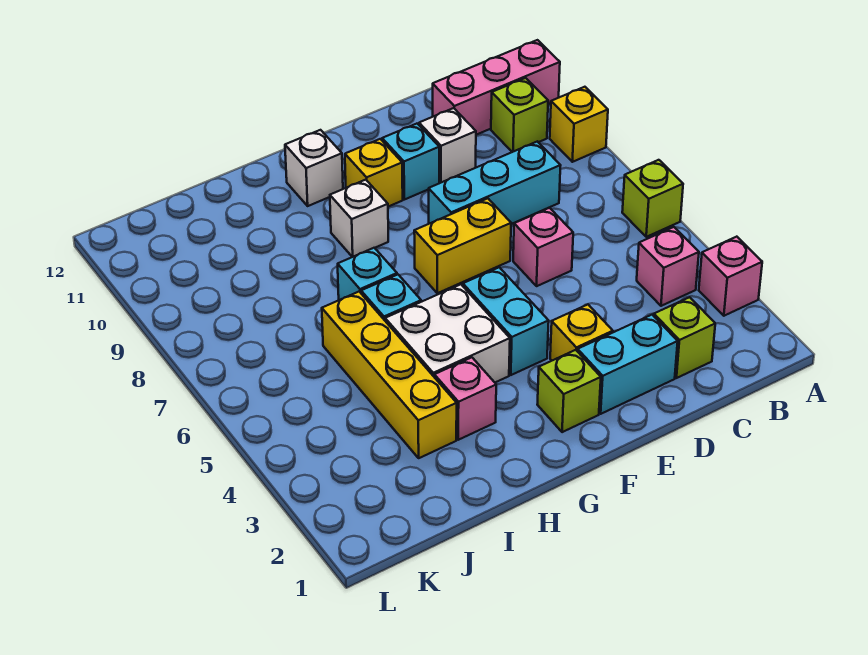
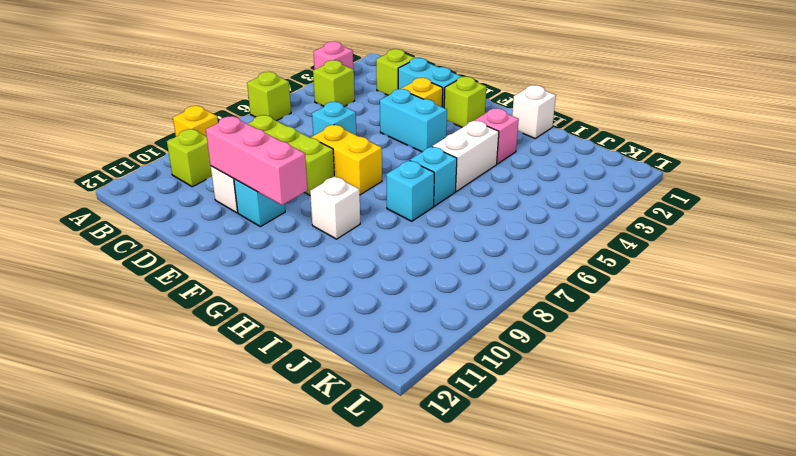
pink brick A11:C11 level 1 -> pink brick D10:F10 level 2
pink brick B4 level 1 -> lime brick B4 level 1
cyan brick C8:E8 level 1 -> lime brick C8:E8 level 1
pink brick D6 level 1 -> cyan brick D6 level 1
cyan brick F4:F5 level 1 -> cyan brick E4:F4 level 1
yellow brick F10 level 1 -> none
white brick G4:H5 level 1 -> white brick H4:H5 level 1
white brick G11 level 1 -> white brick H1 level 1
yellow brick I3:I6 level 1 -> none

